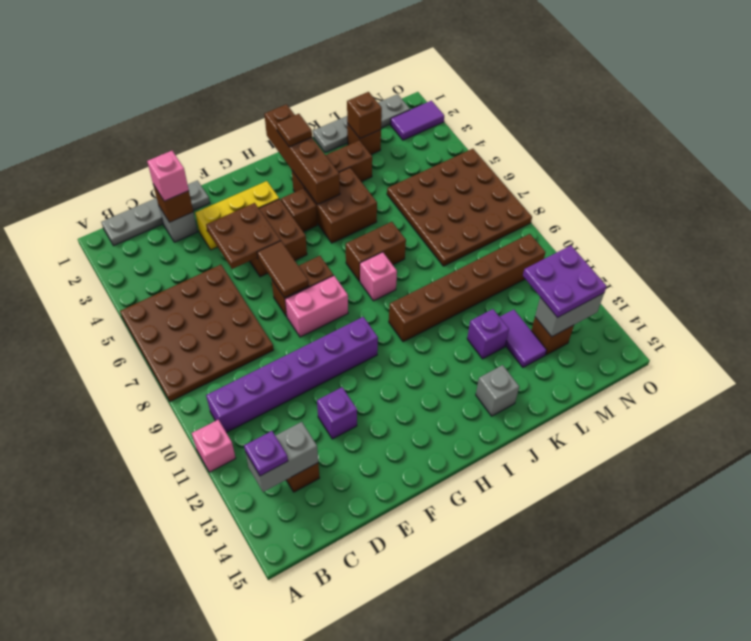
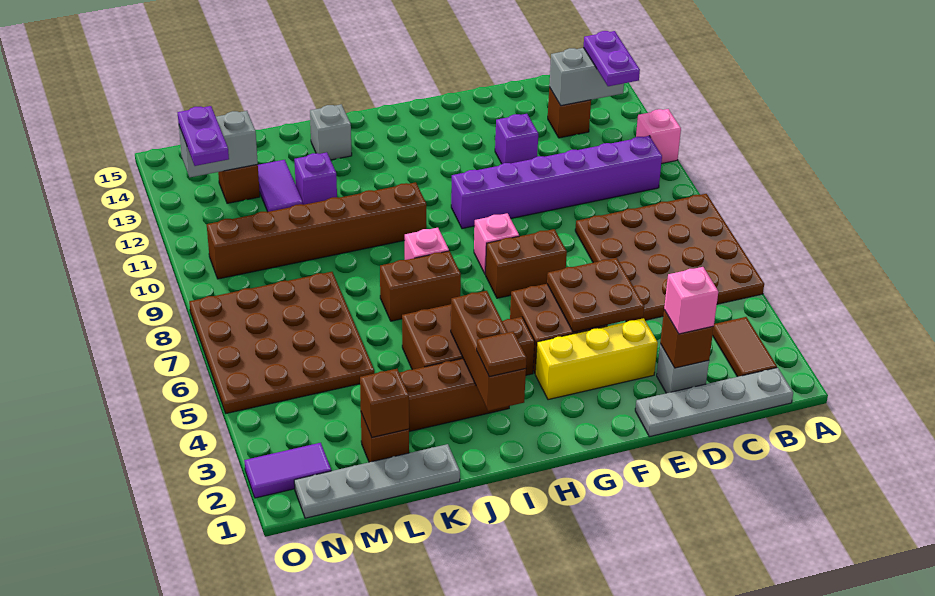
purple plate B13 level 3 -> purple plate B12:B13 level 3
brown tile F6:F7 level 2 -> brown tile B2:B3 level 1
pink brick F8:G8 level 1 -> pink brick G8 level 1
brown brick I1:I4 level 2 -> brown brick I2:I4 level 2
purple plate M12:N13 level 3 -> purple plate N12:N13 level 3

